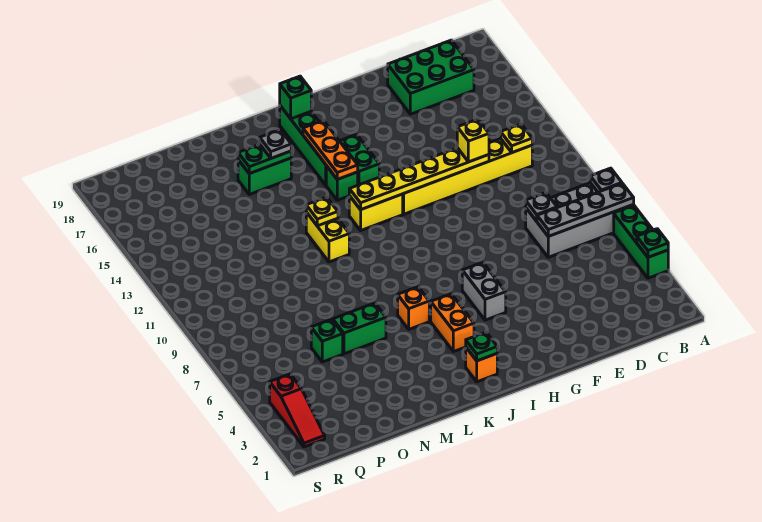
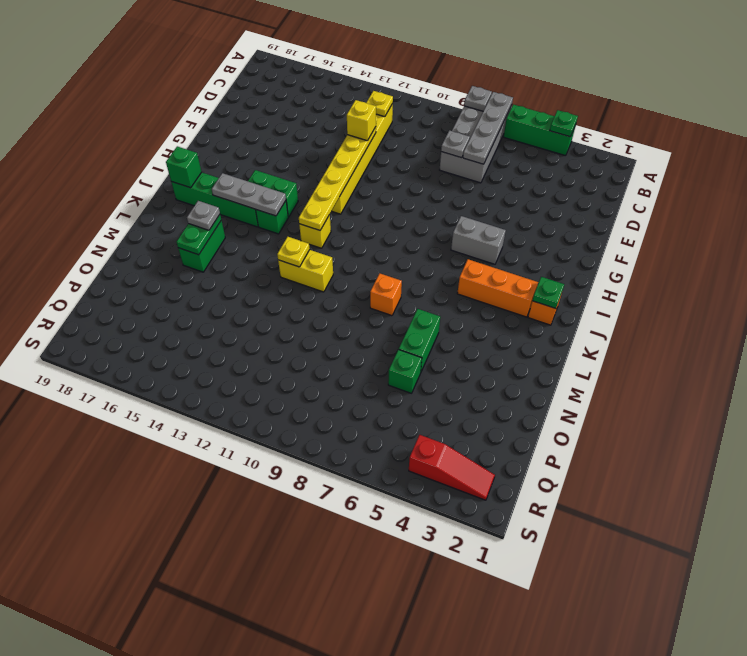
green brick C17:E18 level 1 -> none
yellow brick I12:J12 level 1 -> yellow brick J12 level 1
orange brick J4:J5 level 1 -> orange brick J3:J5 level 1
orange plate J14:J16 level 2 -> grey plate J14:J16 level 2
orange brick K6 level 1 -> orange brick L8 level 1

